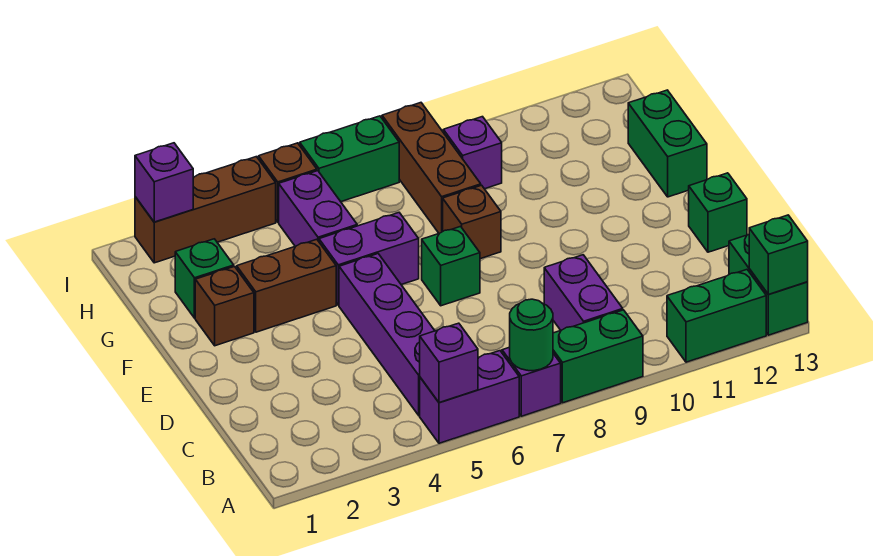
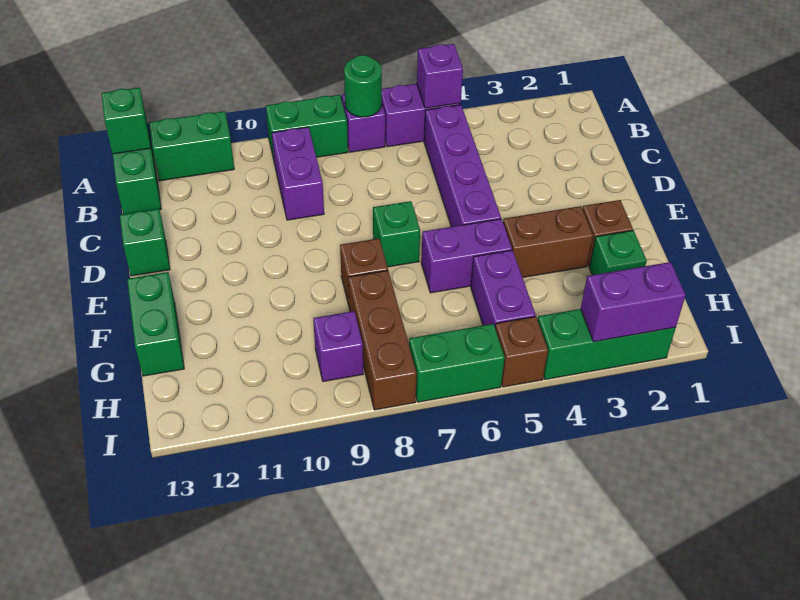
brown brick I2:I4 level 1 -> green brick I2:I4 level 1
purple brick I2 level 2 -> purple brick I2:I3 level 2

